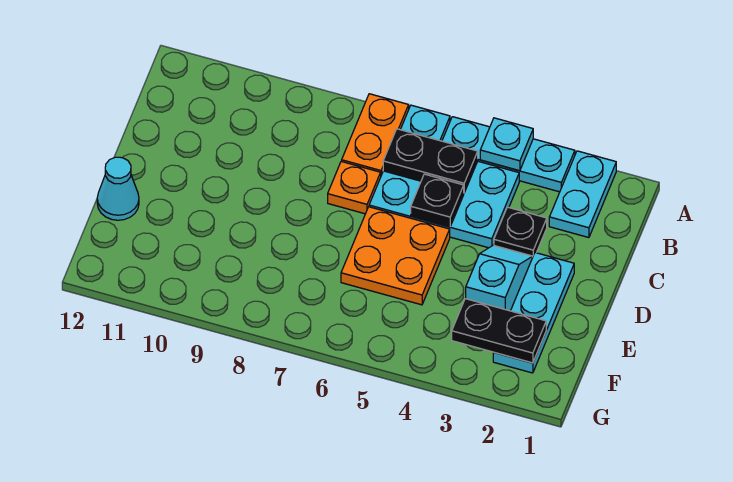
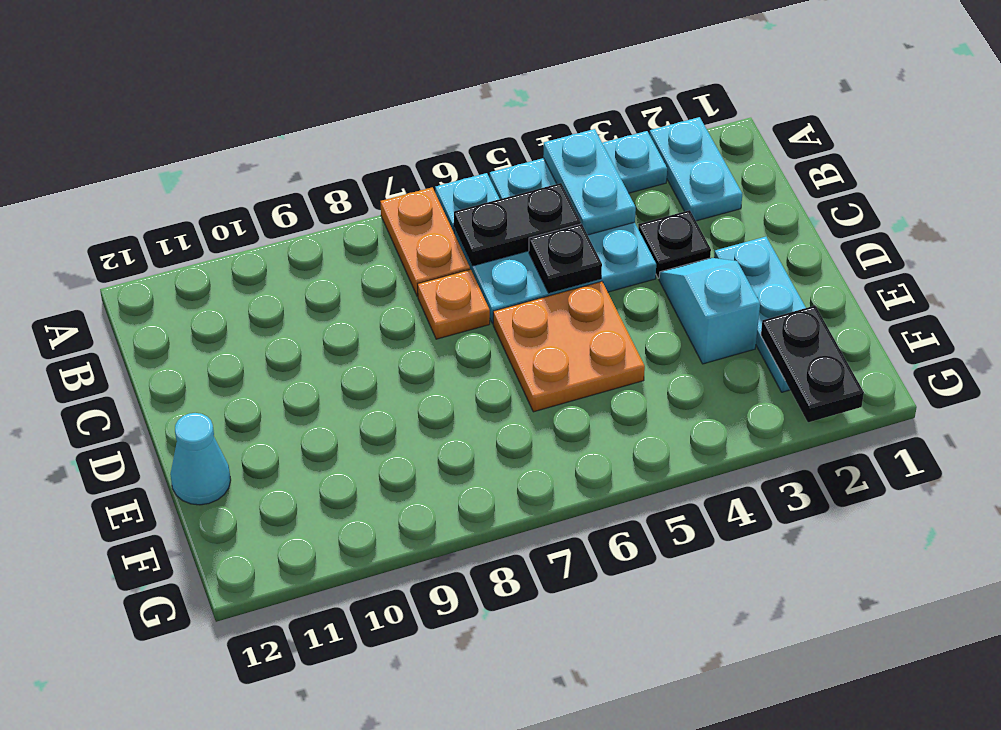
cyan plate A4 level 2 -> cyan plate A4:B4 level 2
black plate F2:F3 level 2 -> black plate F2:G2 level 2

